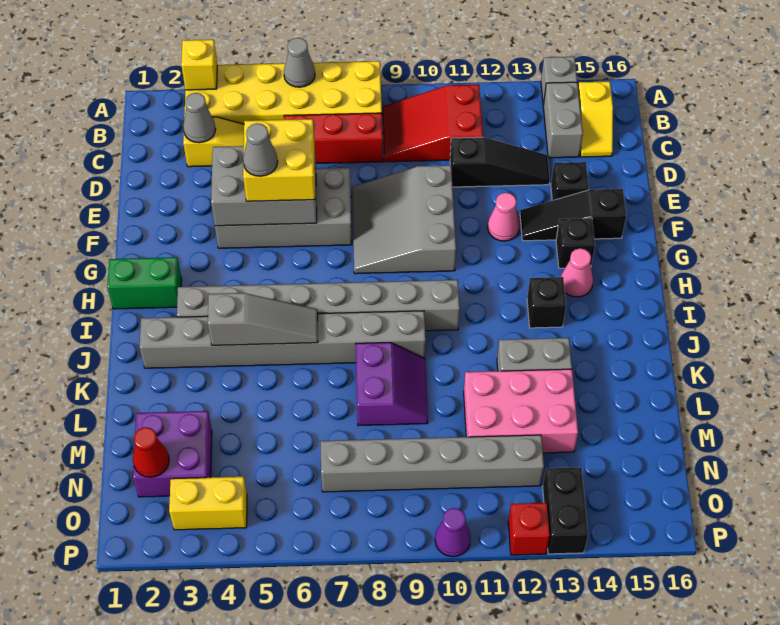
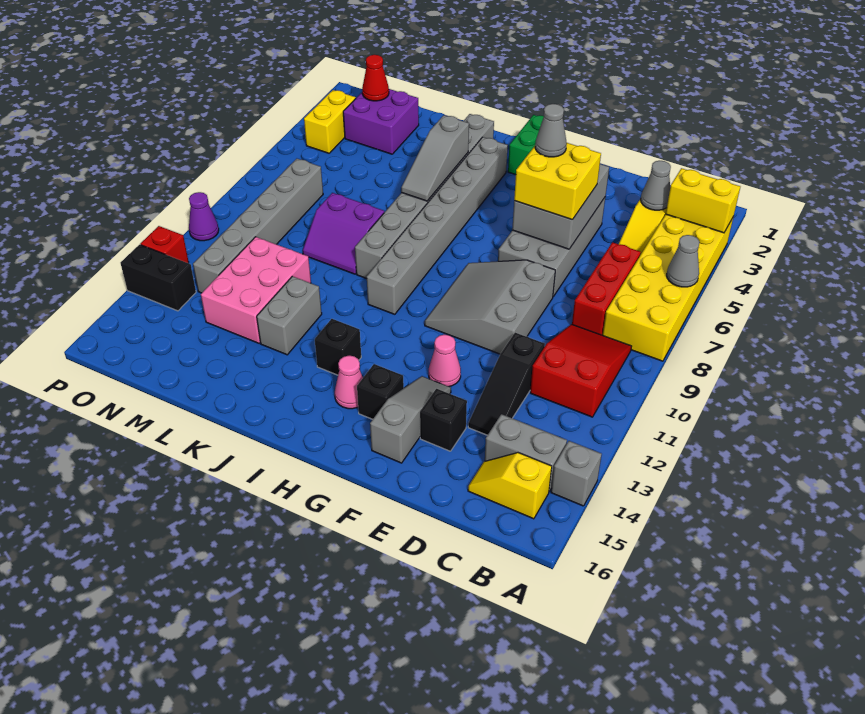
yellow brick A3 level 2 -> yellow brick A3:B3 level 2
grey slope E8:G10 level 1 top 10 -> grey slope E8:G10 level 1 top E
black slope F13:F15 level 1 top 15 -> grey slope F13:F15 level 1 top 15

